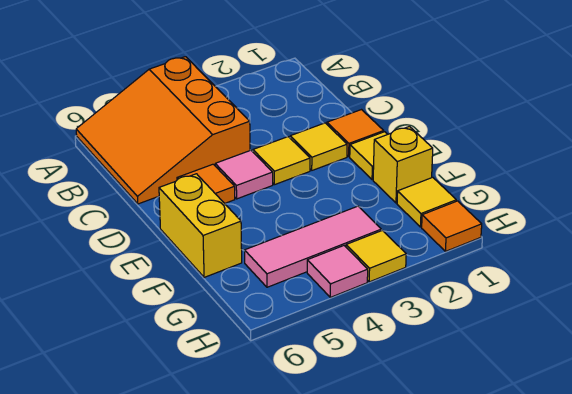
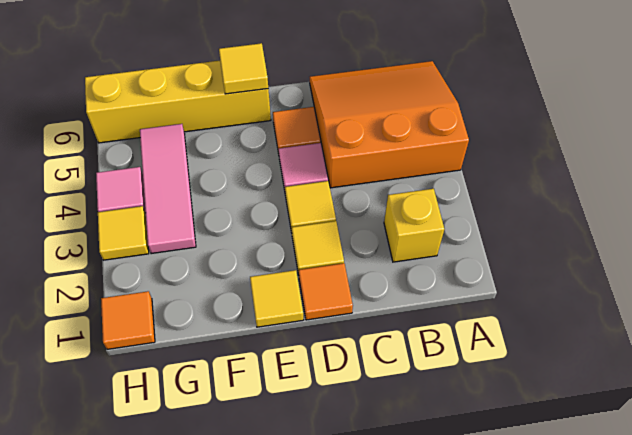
yellow brick E6:F6 level 1 -> yellow brick E6:H6 level 1
yellow brick F1 level 1 -> yellow brick B2 level 1
yellow tile G1 level 1 -> yellow tile E6 level 2

